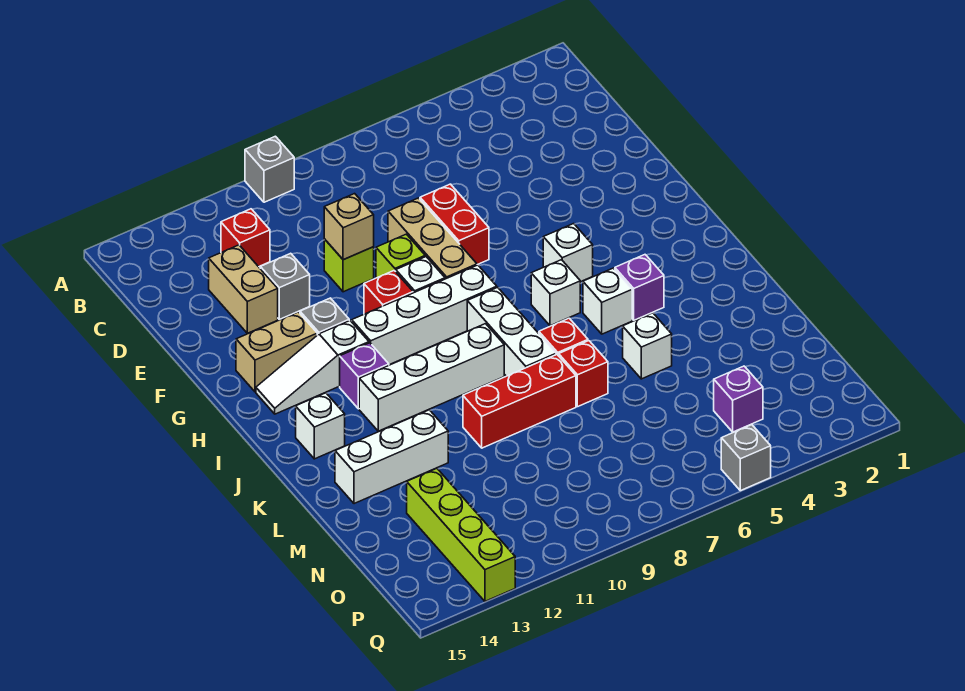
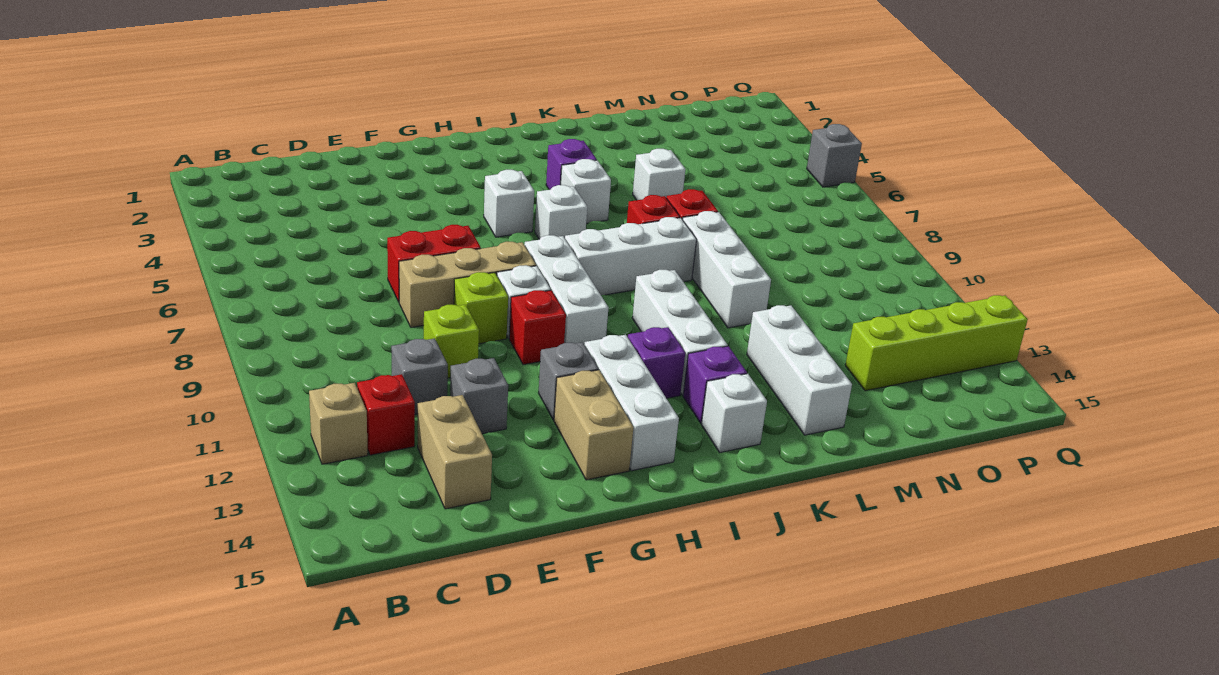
grey brick A10 level 1 -> grey brick D11 level 1
tan brick D13:E13 level 1 -> tan brick D13:D14 level 1
tan brick E10 level 2 -> tan brick B12 level 1
white brick H8:H11 level 1 -> white brick H8:H10 level 1
white slope H12:H14 level 1 top 12 -> white brick H12:H14 level 1
white brick J9:J12 level 1 -> white brick J10:J12 level 1
red brick L8:L10 level 1 -> white brick L8:L10 level 1
purple brick O4 level 1 -> purple brick J13 level 1

